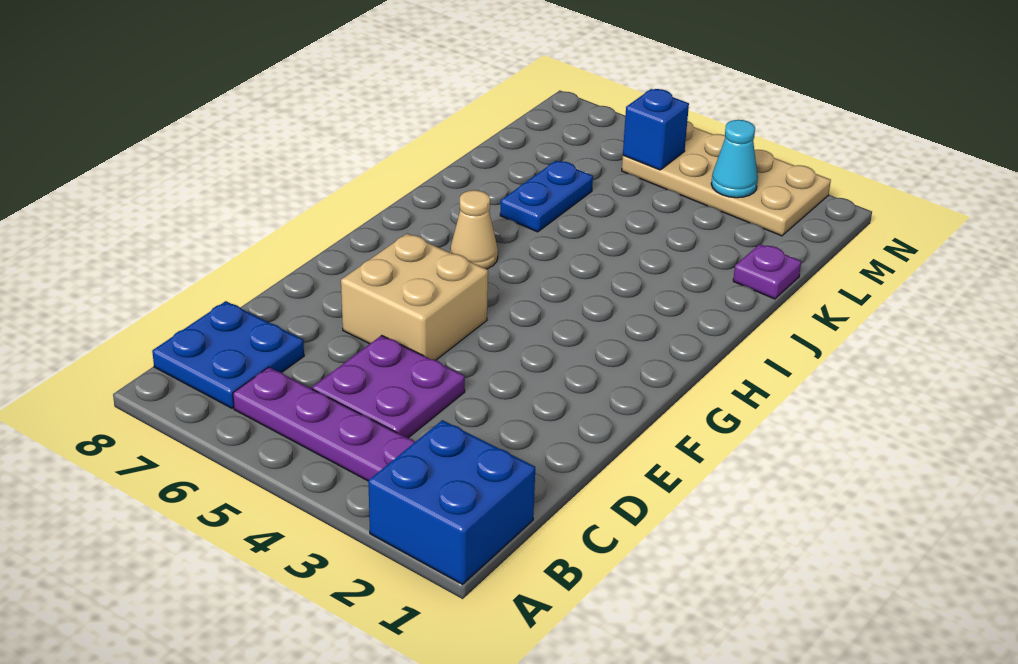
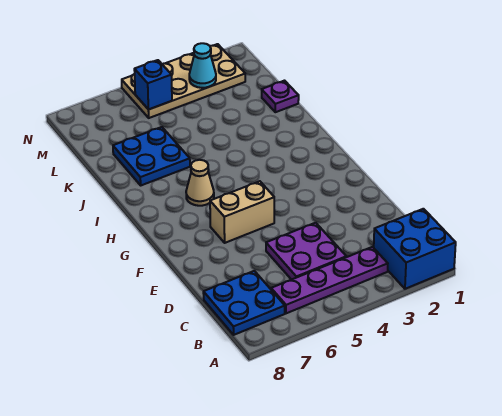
tan brick E5:F6 level 1 -> tan brick F5:F6 level 1
blue plate J6:K6 level 1 -> blue plate J6:K7 level 1

